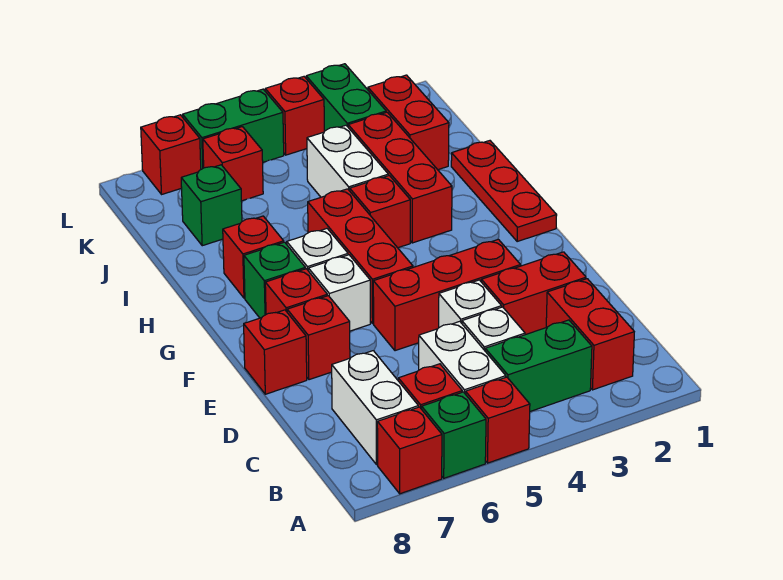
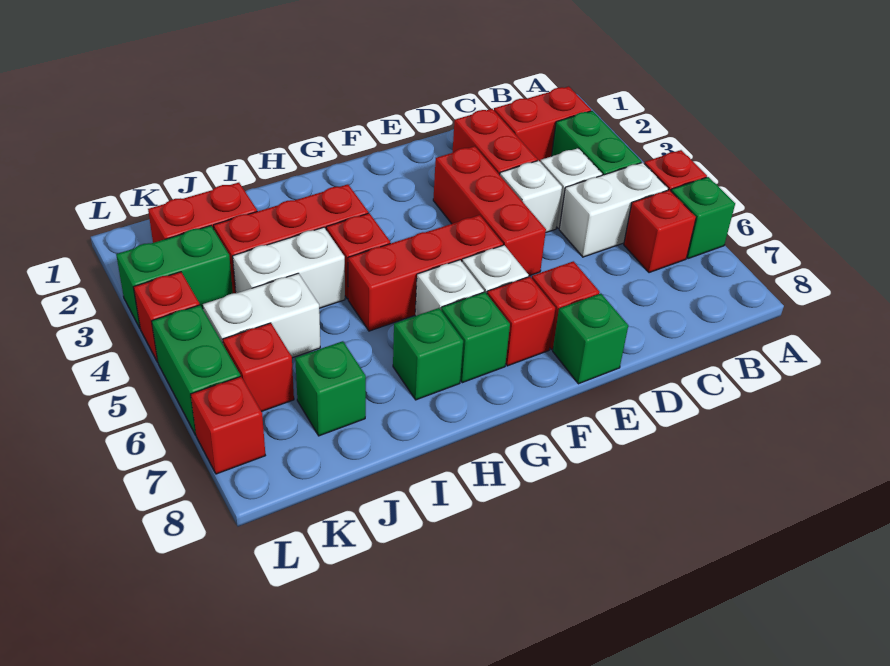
red brick A7 level 1 -> none
white brick B7:C7 level 1 -> white brick J5:K5 level 1
red brick E8 level 1 -> green brick E8 level 1
red plate G1:I1 level 1 -> none
red brick H7 level 1 -> green brick H7 level 1

